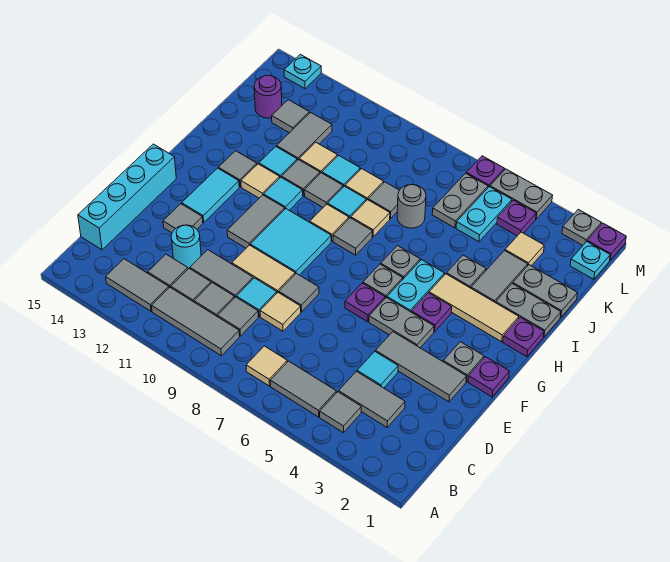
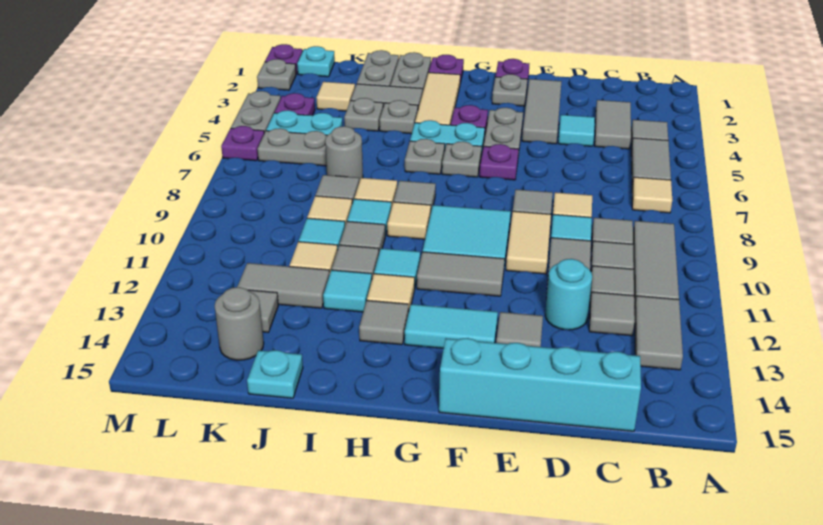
none -> grey plate J4 level 1
purple round brick K14 level 1 -> grey round brick K14 level 1
cyan plate M14 level 1 -> cyan plate J15 level 1

